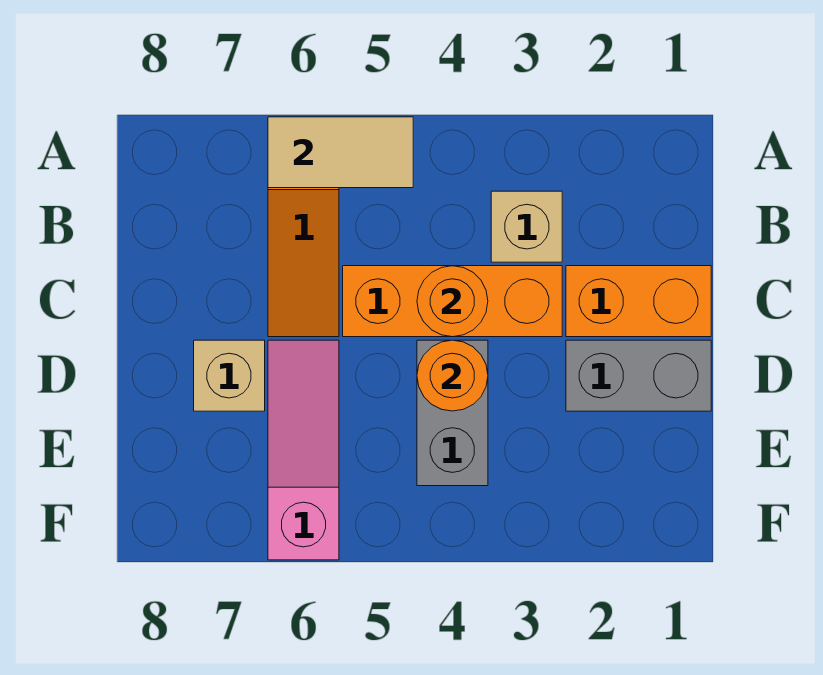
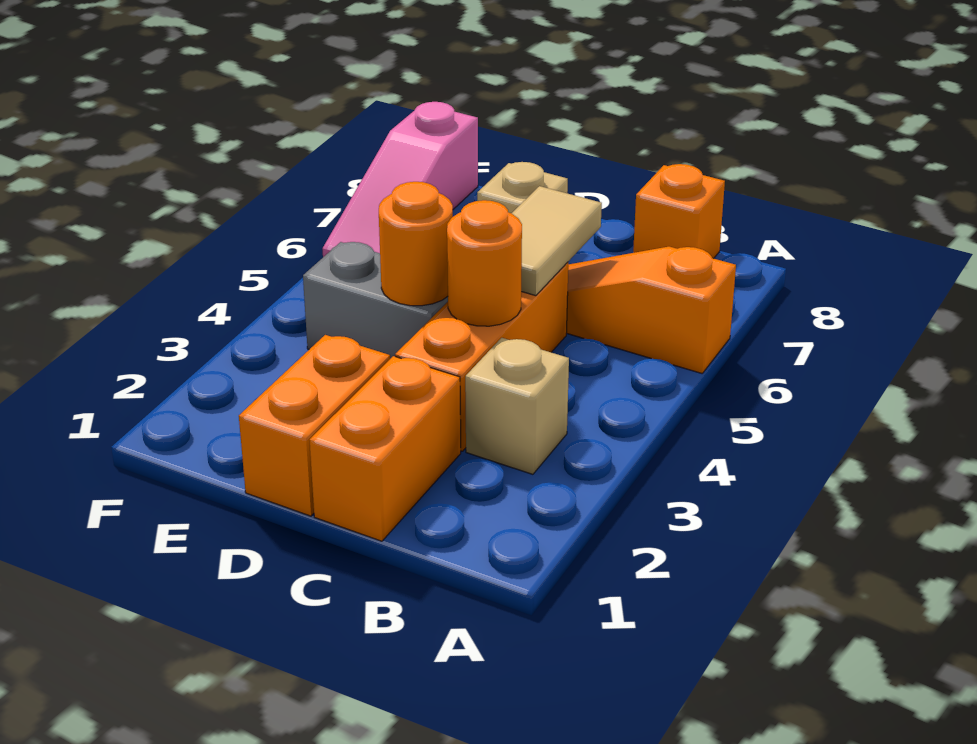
tan tile A5:A6 level 2 -> tan tile C5:C6 level 2
none -> orange brick B8 level 1
grey brick D1:D2 level 1 -> orange brick D1:D2 level 1
pink slope D6:F6 level 1 top F -> pink slope F6:F8 level 1 top 8

